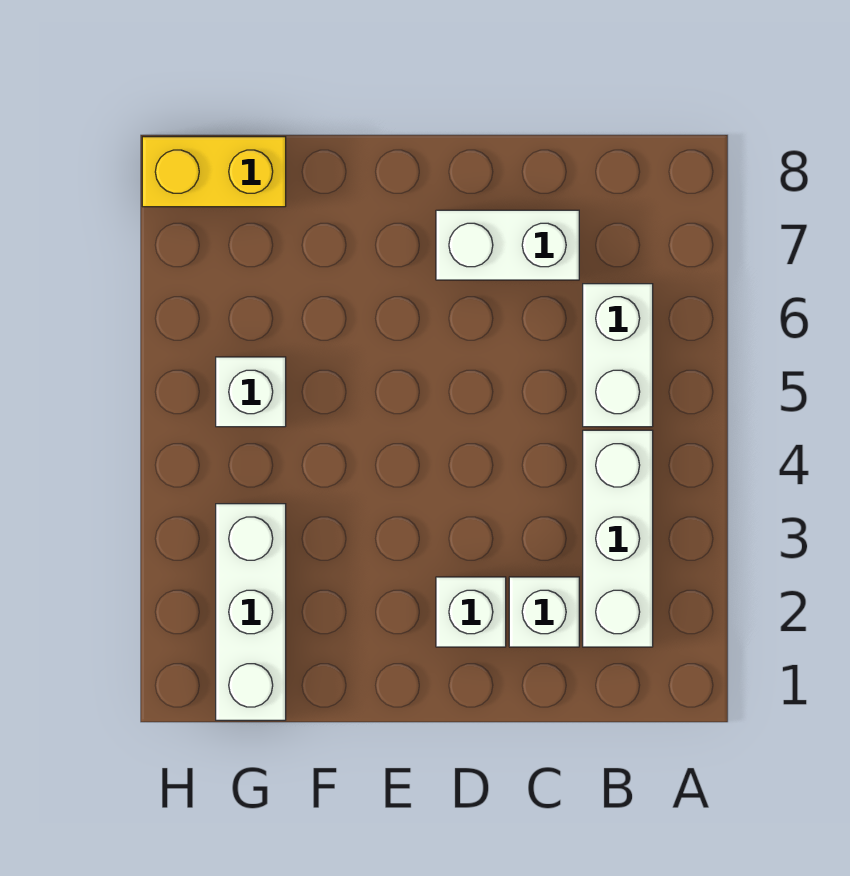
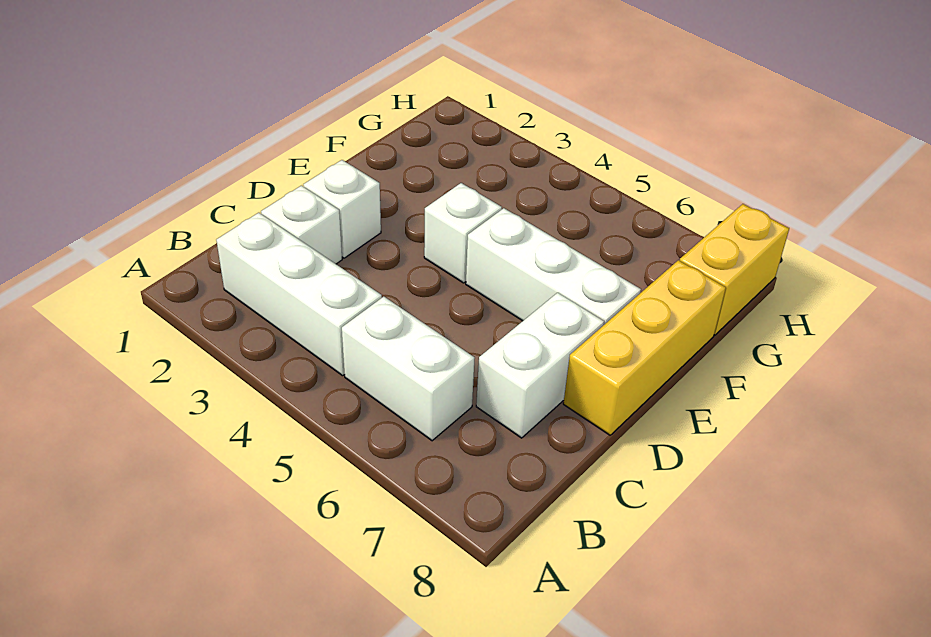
none -> yellow brick D8:F8 level 1
white brick G1:G3 level 1 -> white brick E5:E7 level 1
white brick G5 level 1 -> white brick E4 level 1

